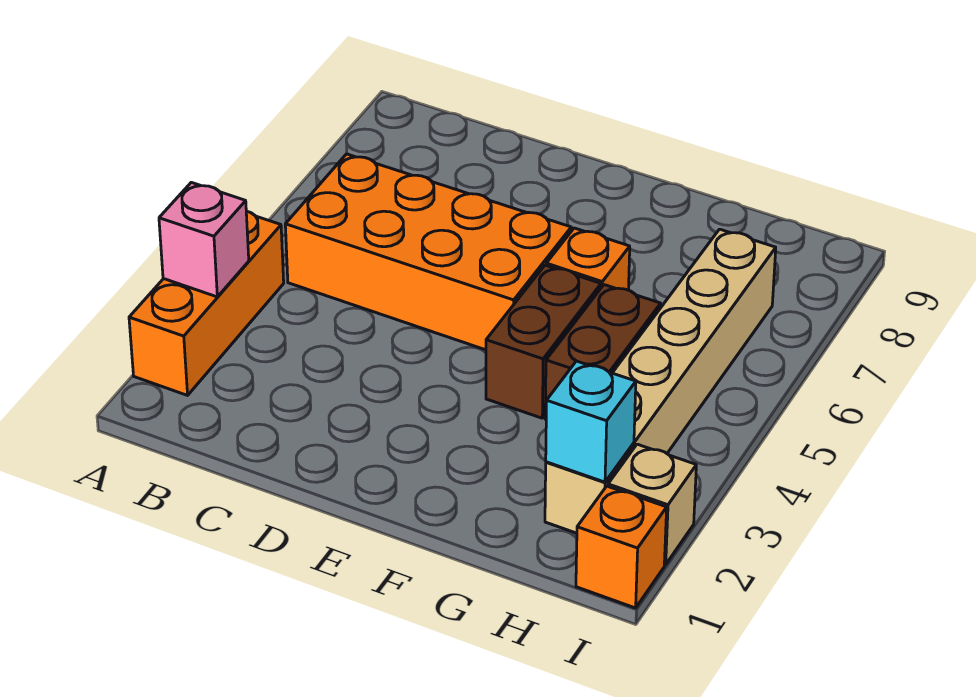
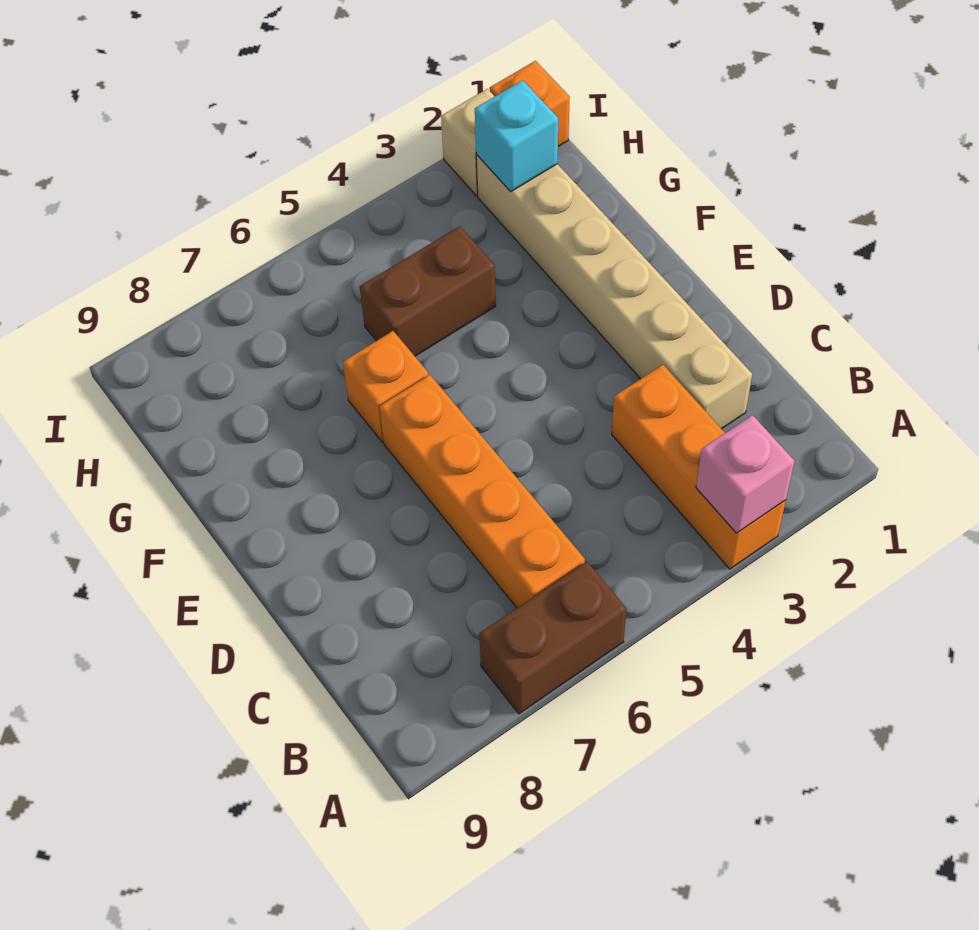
orange brick A2:A4 level 1 -> orange brick A3:C3 level 1
orange brick B5:E6 level 1 -> orange brick B6:E6 level 1
brown brick F4:F5 level 1 -> brown brick A6:A7 level 1
tan brick H2:H7 level 1 -> tan brick C2:H2 level 1

